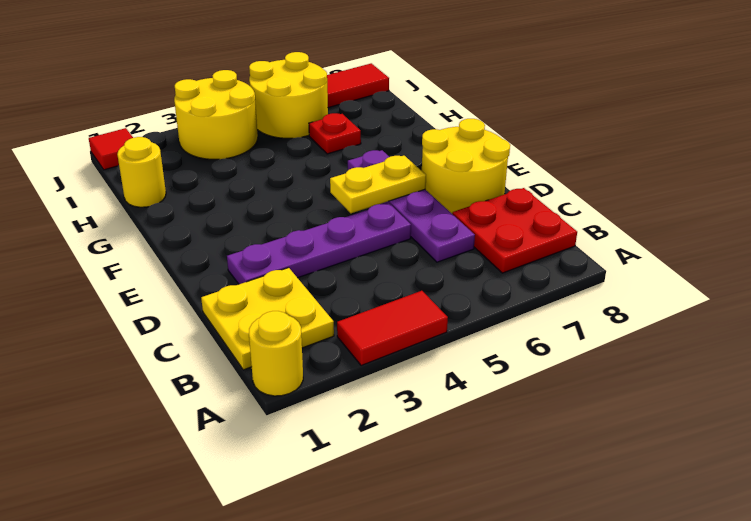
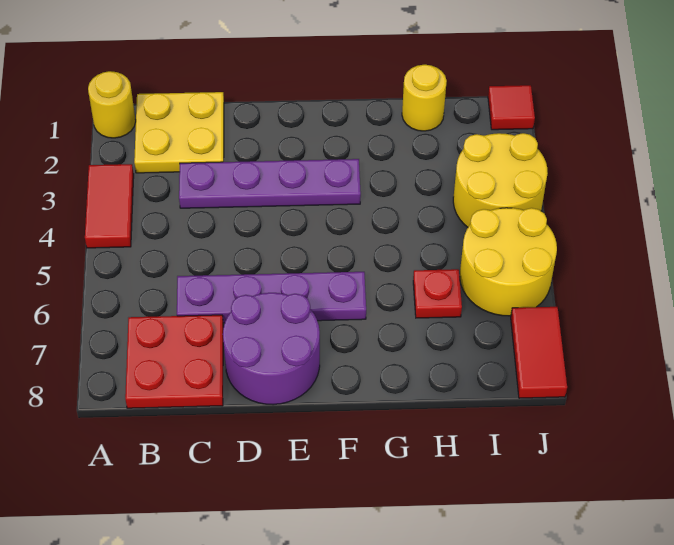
purple plate D2:D5 level 1 -> purple plate C3:F3 level 1
yellow round brick D7:E8 level 1 -> purple round brick D7:E8 level 1
yellow plate E5:E6 level 2 -> none

